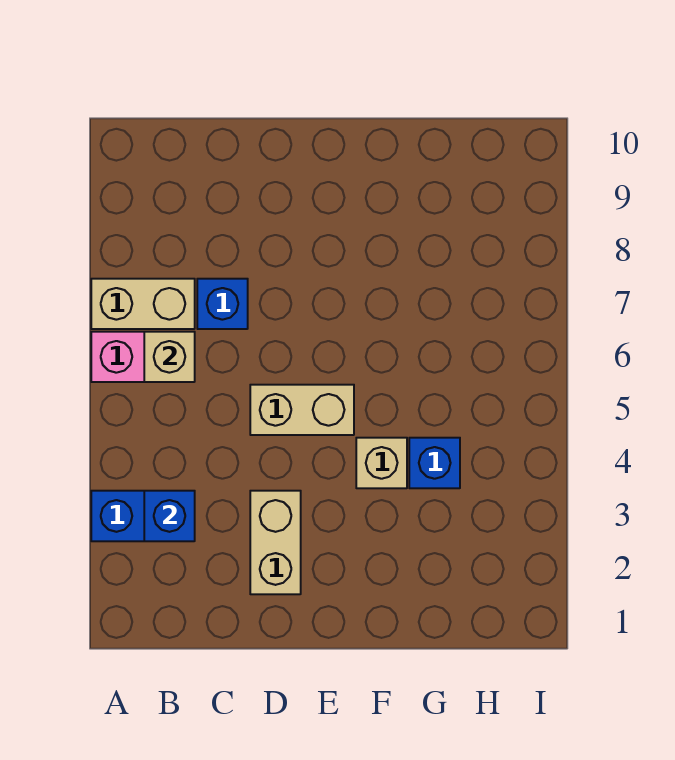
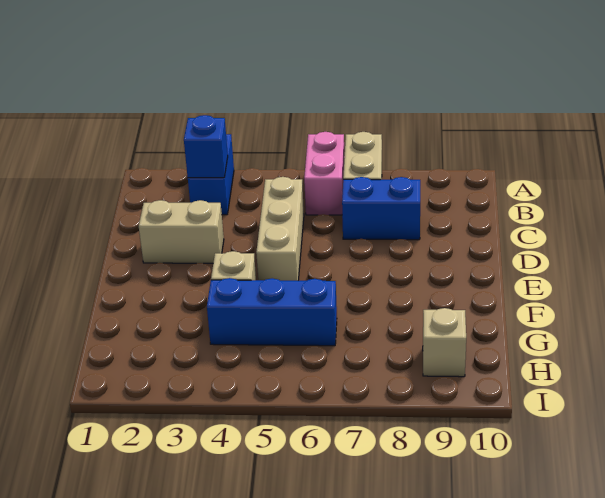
tan brick B6 level 2 -> tan brick H9 level 1
blue brick C7 level 1 -> blue brick C7:C8 level 1
tan brick D5:E5 level 1 -> tan brick C5:E5 level 1
blue brick G4 level 1 -> blue brick G4:G6 level 1

